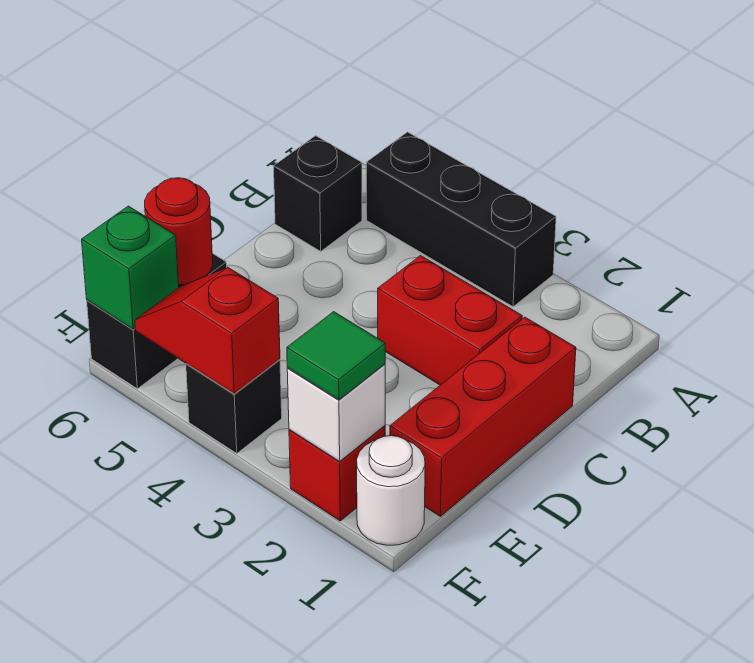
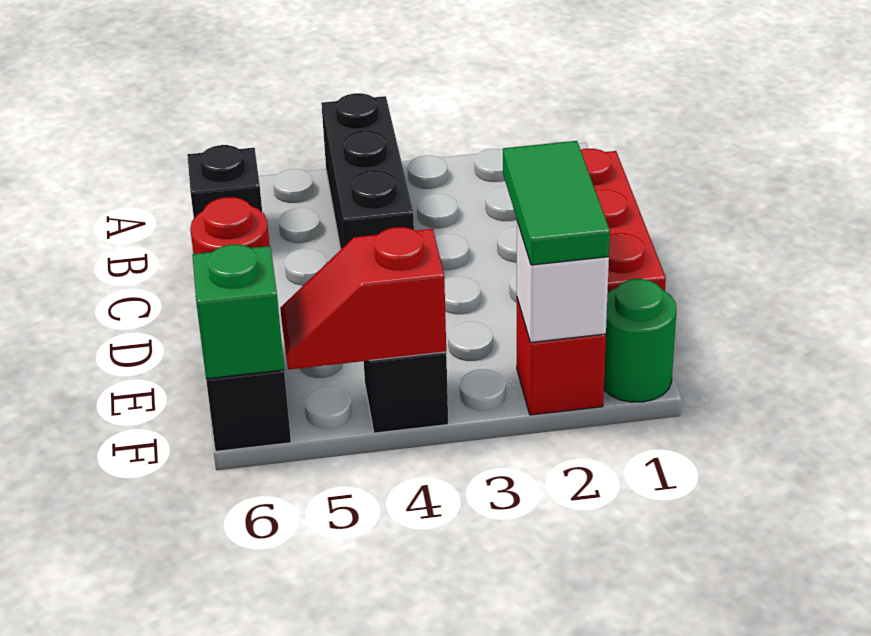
black brick A3:A5 level 1 -> black brick A4:C4 level 1
red brick C2:C3 level 1 -> none
white round brick F1 level 1 -> green round brick F1 level 1
green tile F2 level 3 -> green tile E2:F2 level 3

